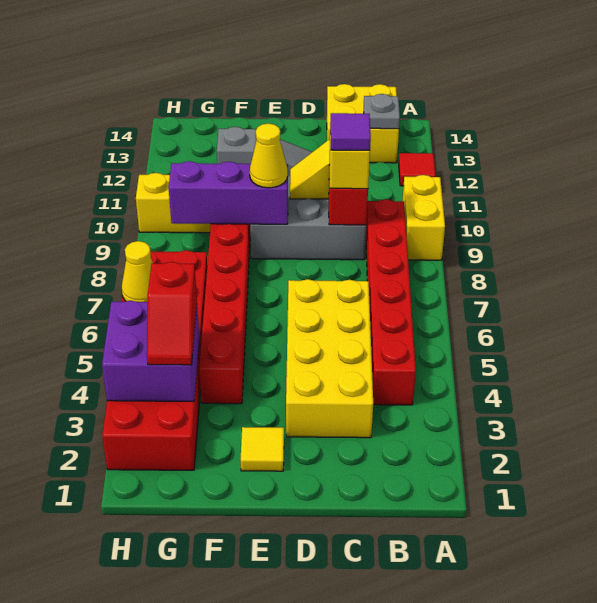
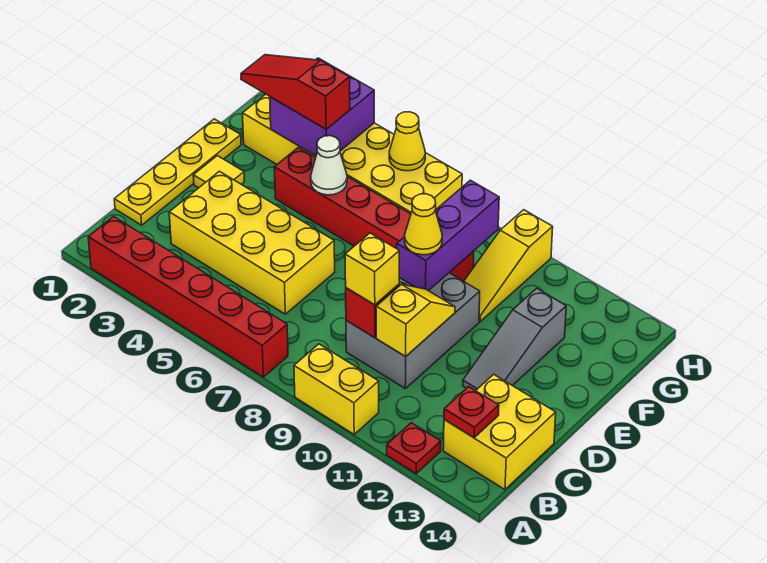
red tile A12 level 1 -> red plate A12 level 1
red brick B4:B9 level 1 -> red brick A2:A7 level 1
grey plate B13 level 2 -> red plate B13 level 2
none -> yellow plate C1:F1 level 1
purple tile C9 level 4 -> none
none -> white cone F5 level 2
red brick G2:H7 level 1 -> yellow brick G2:H7 level 1
red slope G3:G4 level 3 top 4 -> red slope G2:G4 level 3 top 4

